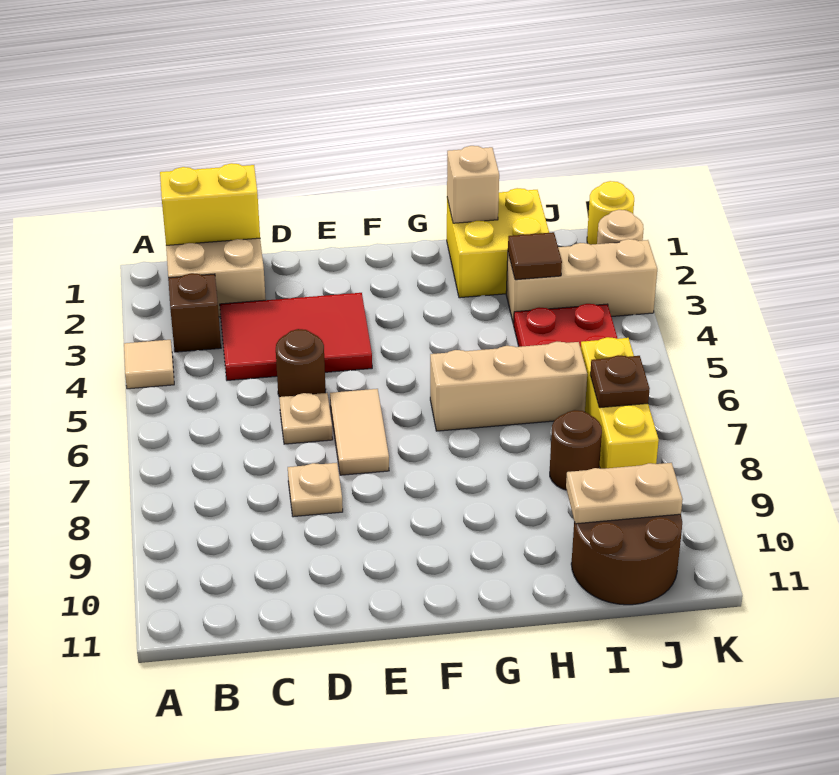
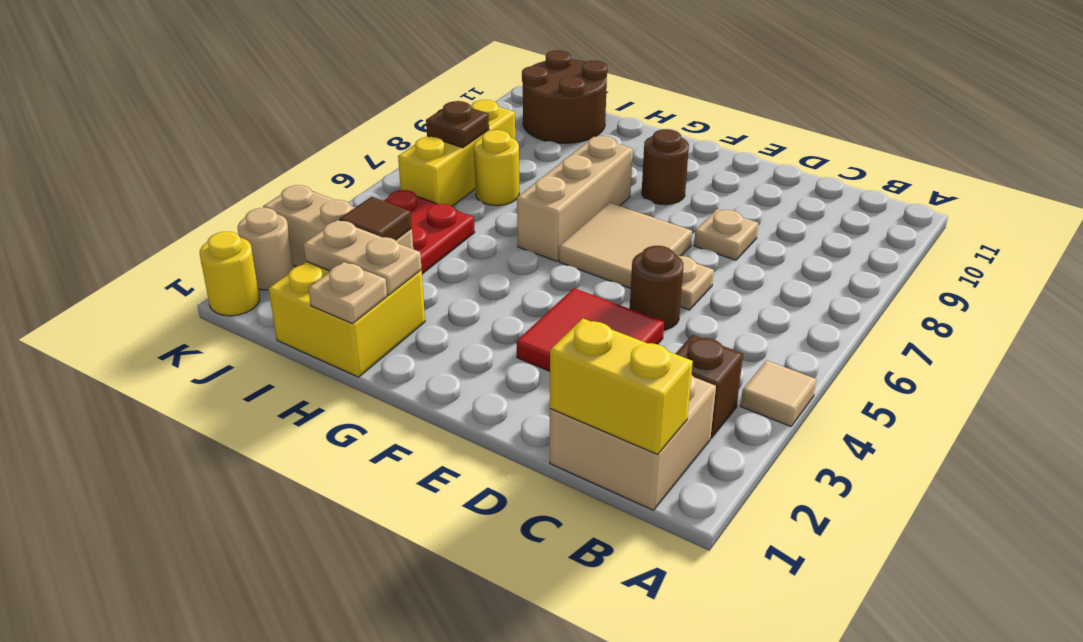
red tile C3:E4 level 1 -> red tile D3:E4 level 1
tan tile E6:E7 level 1 -> tan tile E6:F7 level 1
tan brick G6:I6 level 1 -> tan brick G6:G8 level 1
tan brick H1 level 2 -> tan plate H1 level 2
none -> yellow round brick I7 level 1
brown round brick I8 level 1 -> brown round brick F9 level 1
tan plate I10:J10 level 2 -> tan plate H2:I2 level 2

